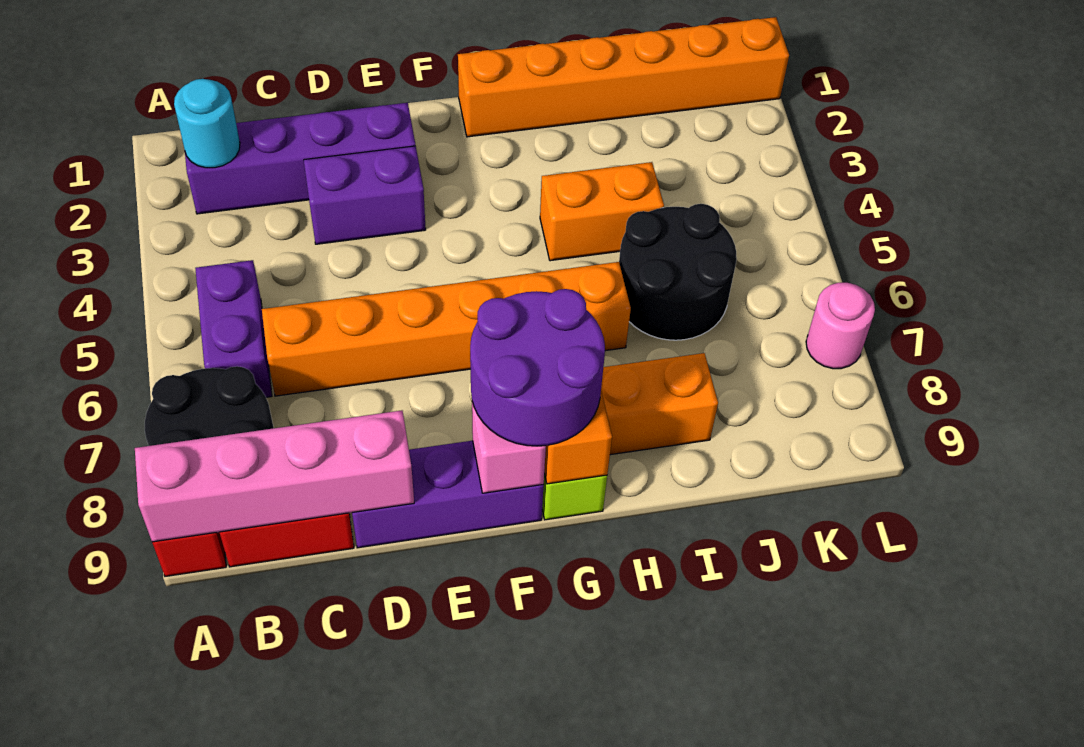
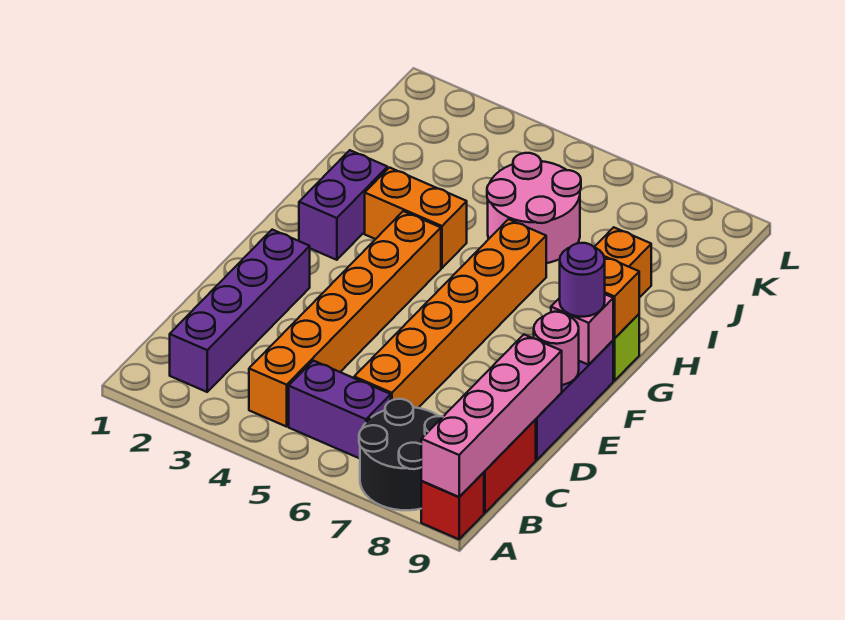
cyan round brick B2 level 2 -> none
purple brick D3:E3 level 1 -> purple brick G2:H2 level 1
purple round brick F8:G9 level 3 -> purple round brick F9 level 3
orange brick G1:L1 level 1 -> orange brick B4:G4 level 1
orange brick H4:I4 level 1 -> orange brick H3:H4 level 1
black round brick I5:J6 level 1 -> pink round brick I5:J6 level 1
pink round brick L7 level 1 -> pink round brick E9 level 2

